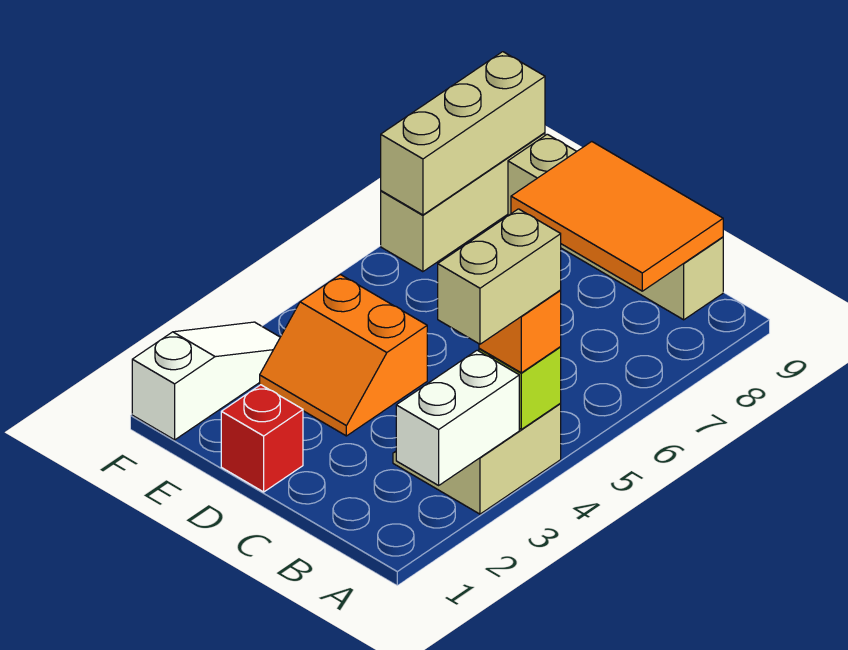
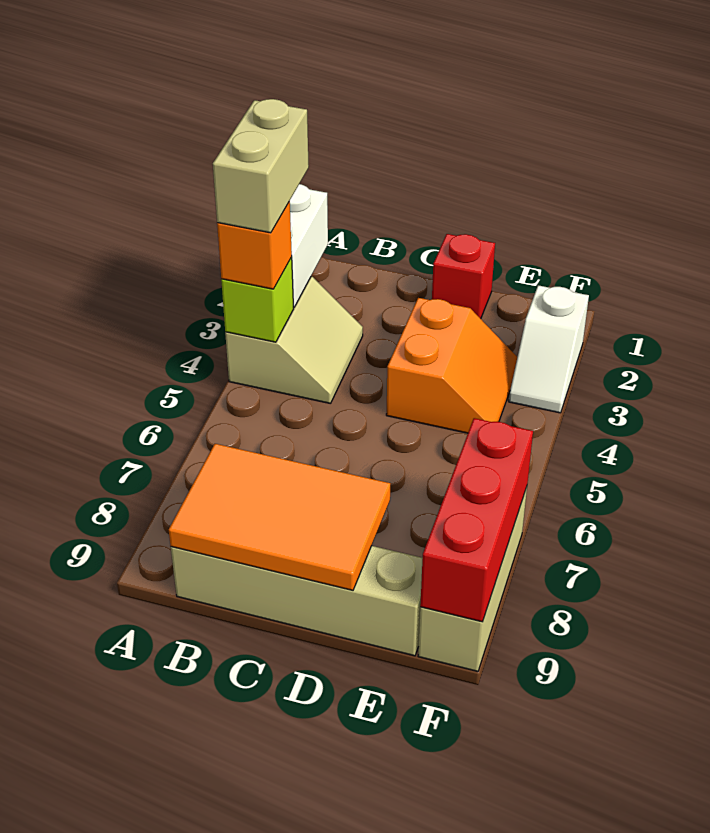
orange slope D3:E4 level 1 top 4 -> orange slope D3:E4 level 1 top D
white slope F1:F3 level 1 top 1 -> white slope F2:F3 level 1 top 2
tan brick F7:F9 level 2 -> red brick F7:F9 level 2

